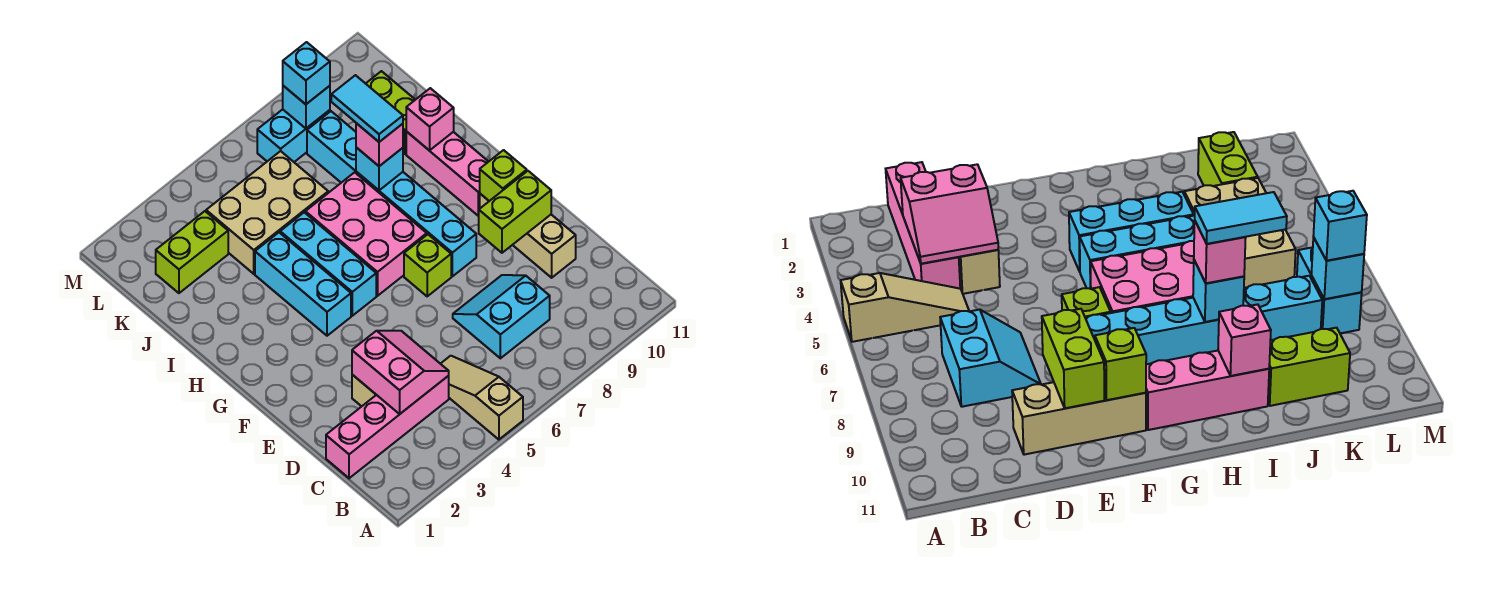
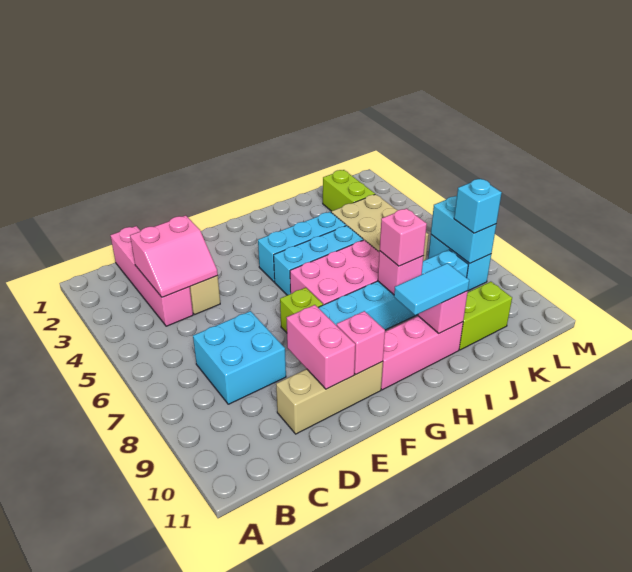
tan slope A5:C5 level 1 top A -> none
cyan slope C7:D8 level 1 top C -> cyan brick C7:D8 level 1
lime brick E9:E10 level 2 -> pink brick E9:E10 level 2
lime brick F10 level 2 -> pink brick F10 level 2
cyan brick I8 level 2 -> pink brick I8 level 2
cyan tile I8:J8 level 4 -> cyan tile H10:I10 level 3
cyan brick L8 level 2 -> cyan brick L7:L8 level 2

